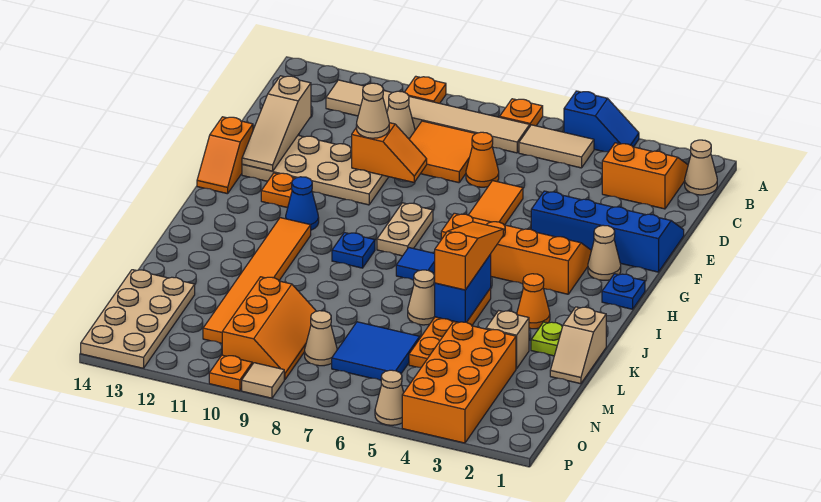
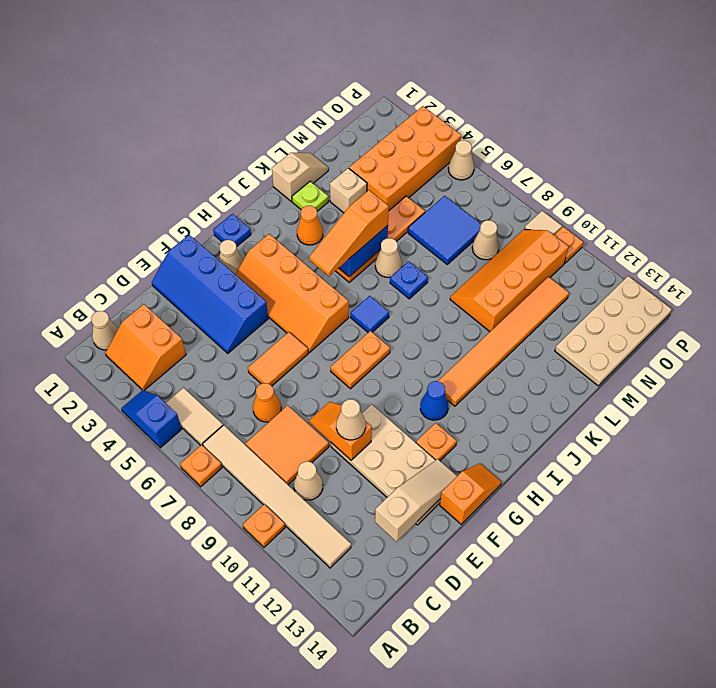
tan plate G8:H8 level 1 -> orange plate G8:H8 level 1
blue plate I9 level 1 -> blue plate K7 level 1
orange slope M9:O10 level 1 top 10 -> orange slope L9:O10 level 1 top 10

